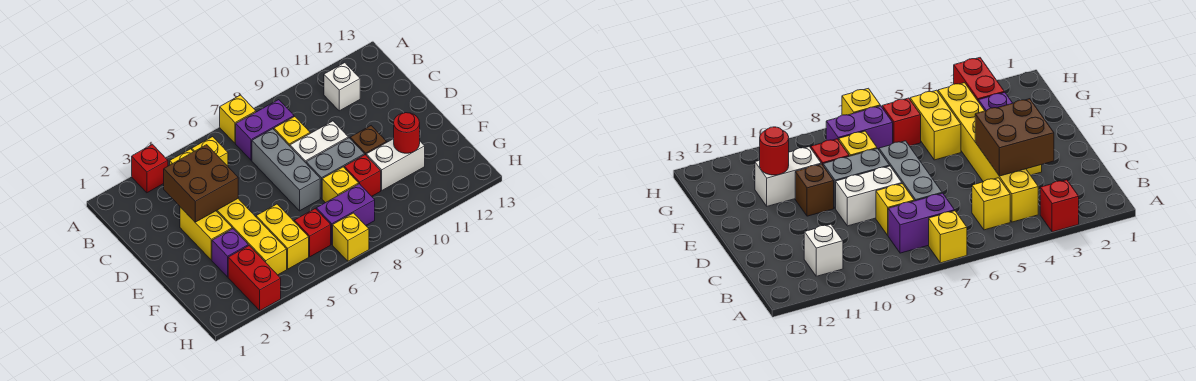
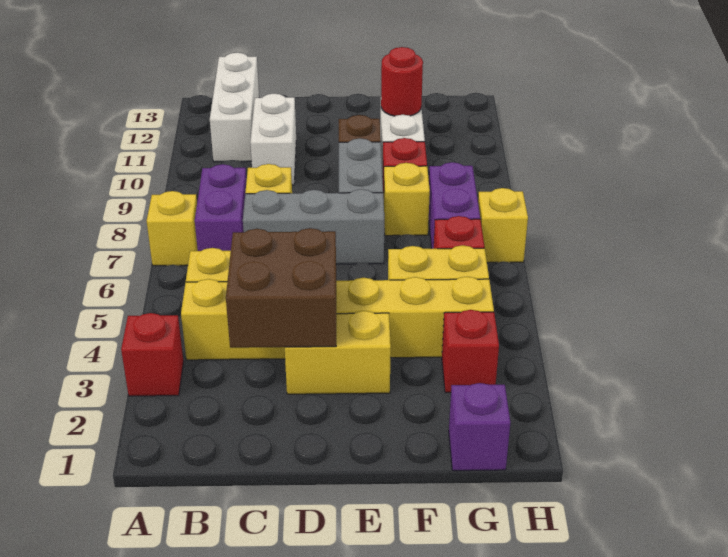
white brick B11 level 1 -> white brick B11:B13 level 1
white brick D8:D9 level 1 -> white brick C10:C11 level 1
purple brick F3 level 1 -> purple brick G1 level 1
red brick G3:H3 level 1 -> red brick G3 level 1

